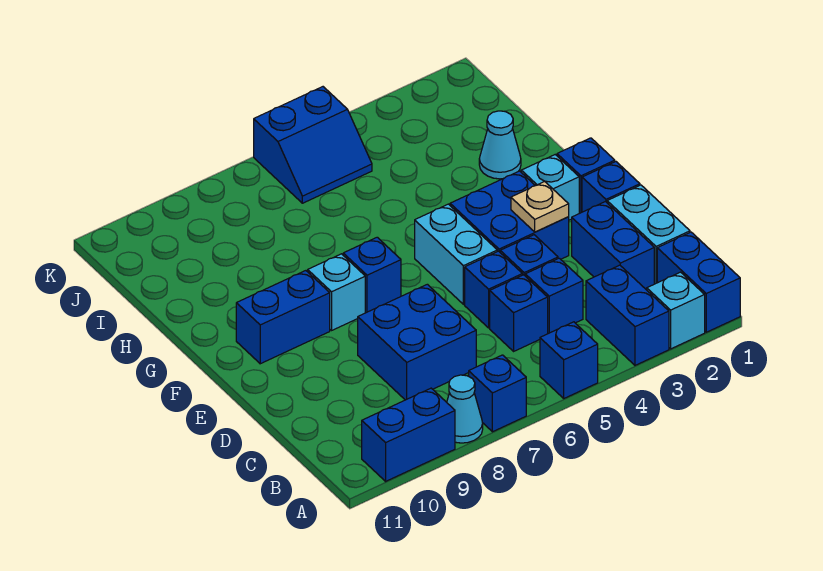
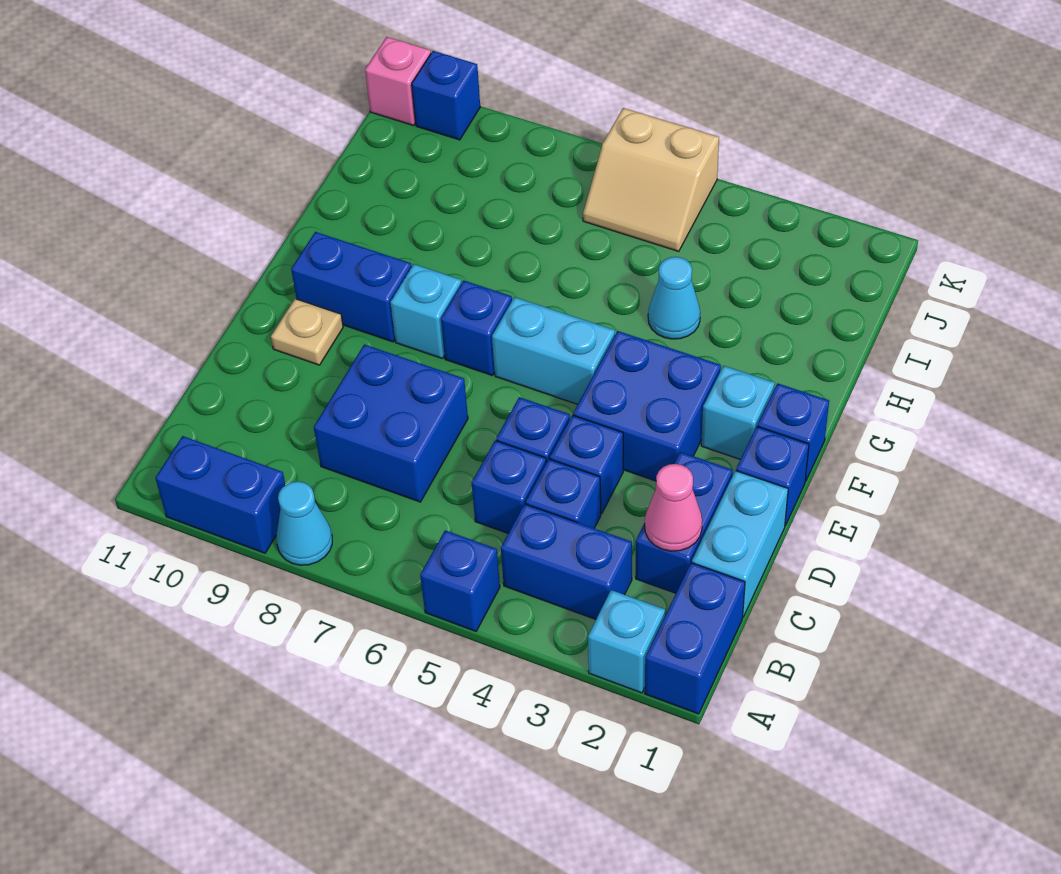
blue brick A3:B3 level 1 -> blue brick B3:B4 level 1
blue brick A7 level 1 -> blue brick K10 level 1
none -> pink cone C2 level 2
tan plate E3 level 2 -> tan plate E10 level 1
cyan brick E5:F5 level 1 -> cyan brick F5:F6 level 1
cyan cone H2 level 1 -> cyan cone H4 level 1
blue slope J5:K6 level 1 top K -> tan slope J5:K6 level 1 top K
none -> pink brick K11 level 1

